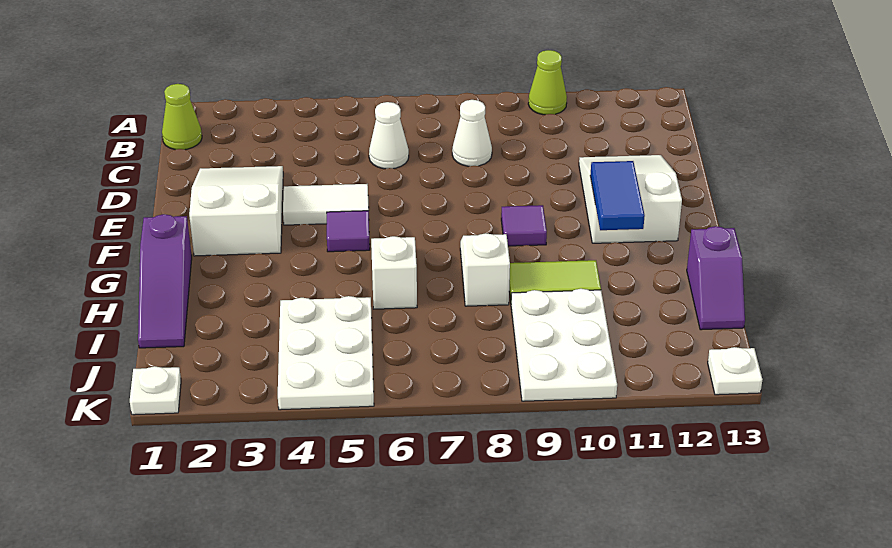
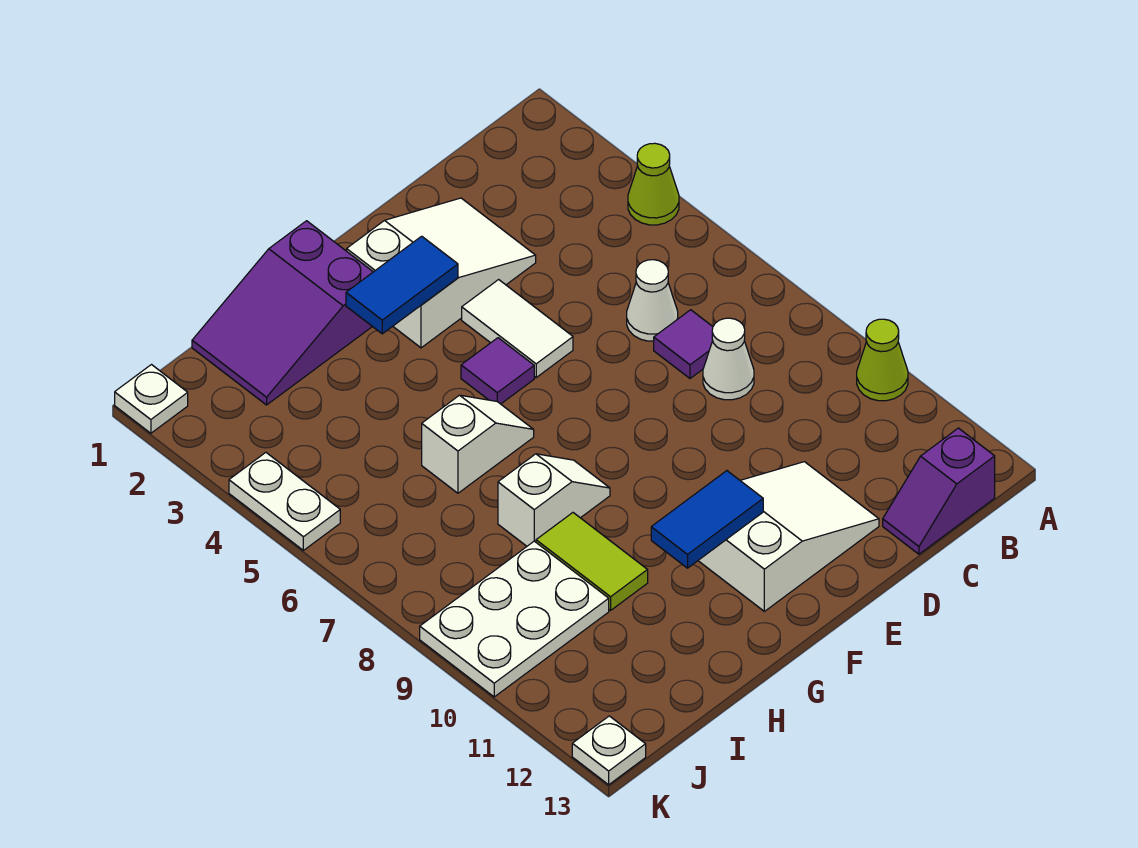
lime cone B1 level 1 -> lime cone A4 level 1
none -> blue tile F3:G3 level 2
purple tile F9 level 1 -> purple tile C7 level 1
purple slope G1:I1 level 1 top G -> purple slope G1:I2 level 1 top G
purple slope H13:I13 level 1 top H -> purple slope B13:C13 level 1 top B
white plate I4:K5 level 1 -> white plate K4:K5 level 1

